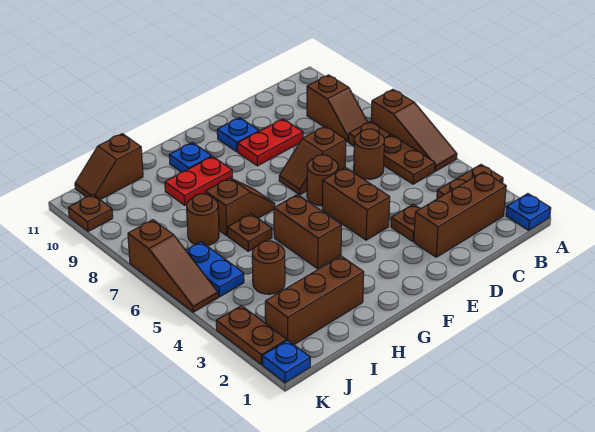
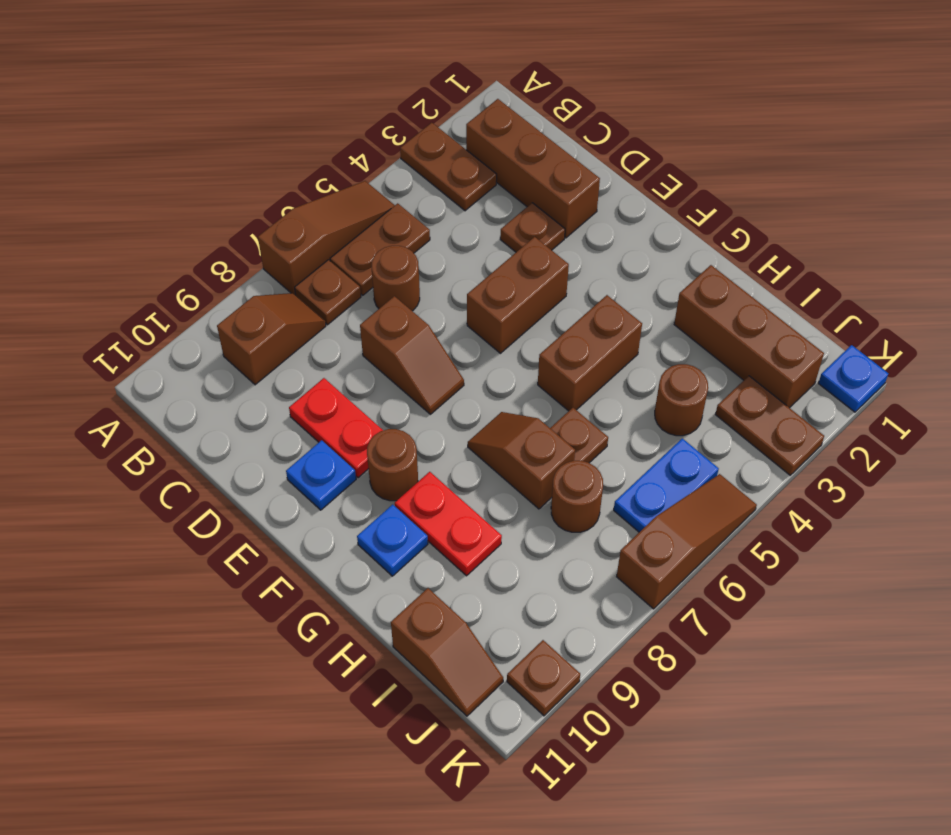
blue plate A1 level 1 -> none
brown round brick E6 level 1 -> brown round brick F9 level 1
brown plate K2:K3 level 1 -> brown plate J3:K3 level 1

